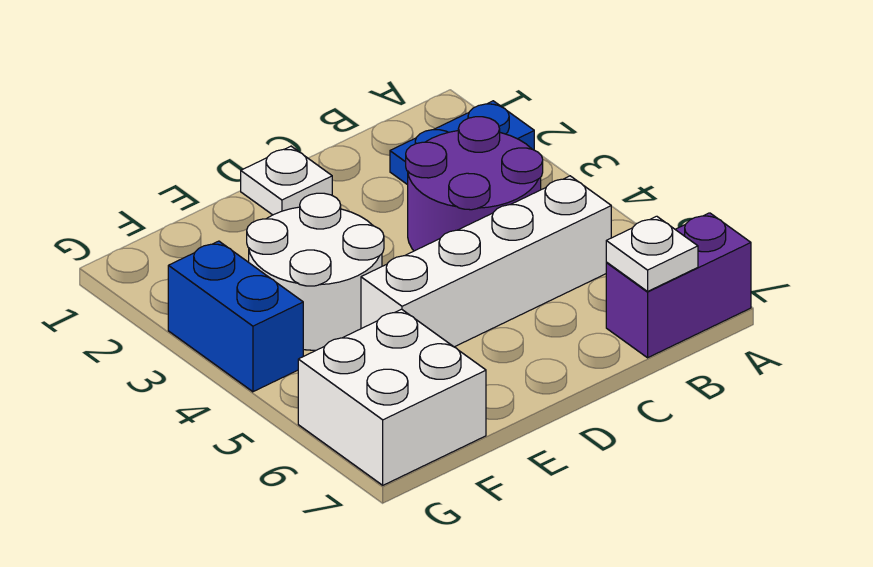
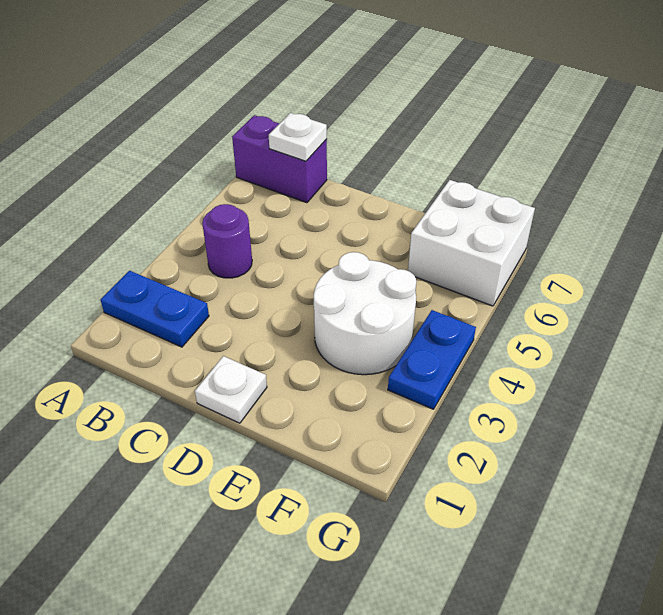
purple round brick B3:C4 level 1 -> purple round brick B4 level 1
white brick B5:E5 level 1 -> none
blue brick G3:G4 level 1 -> blue plate G3:G4 level 1

